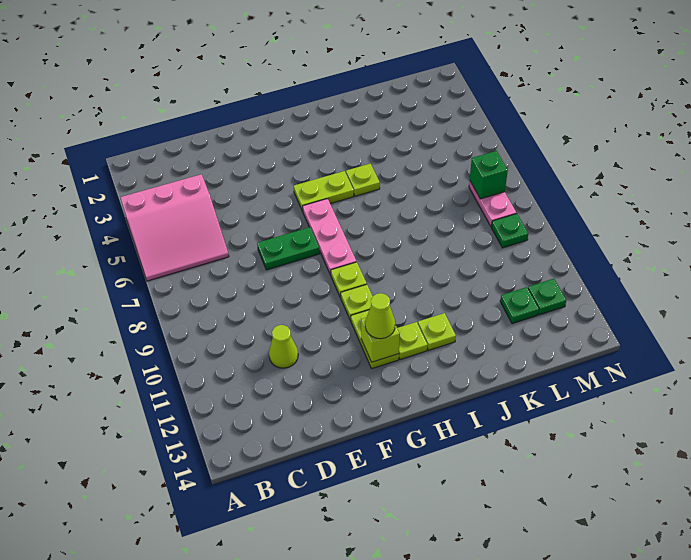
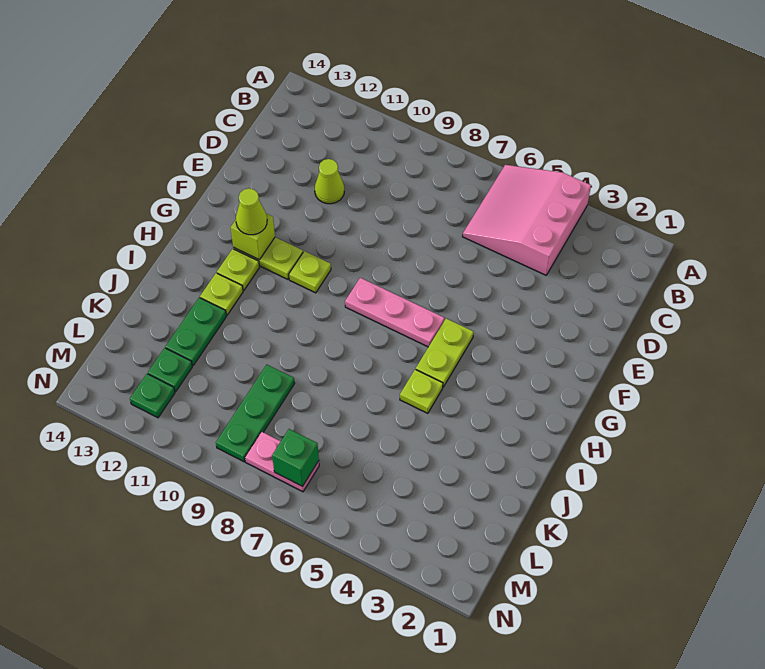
green plate E7:F7 level 1 -> green plate J12:K12 level 1
lime plate G9 level 1 -> none
green plate M9 level 1 -> green plate K9:M9 level 1

